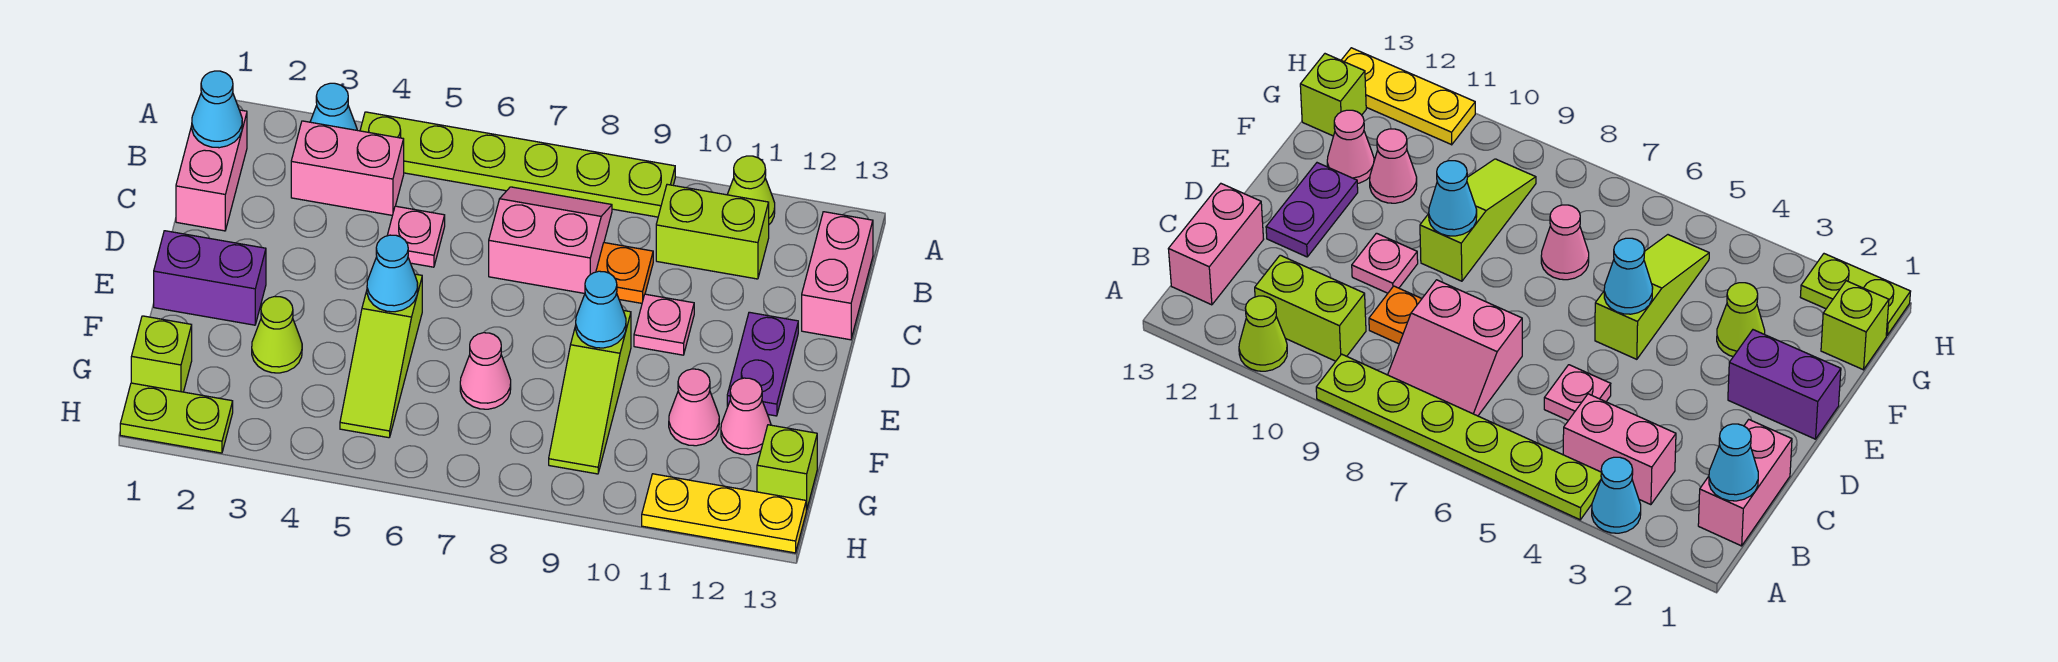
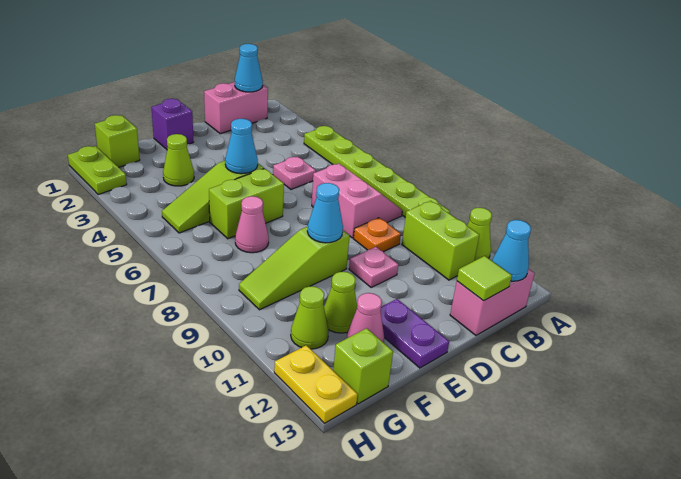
cyan cone A3 level 1 -> cyan cone B13 level 2
pink brick B3:B4 level 1 -> none
none -> lime tile C13 level 2
purple plate D12:E12 level 1 -> purple plate E12:E13 level 1
purple brick E1:E2 level 1 -> purple brick E1 level 1
none -> lime brick E6:F6 level 1
pink cone F11 level 1 -> lime cone F11 level 1
none -> lime cone G11 level 1
yellow plate H11:H13 level 1 -> yellow plate H12:H13 level 1

